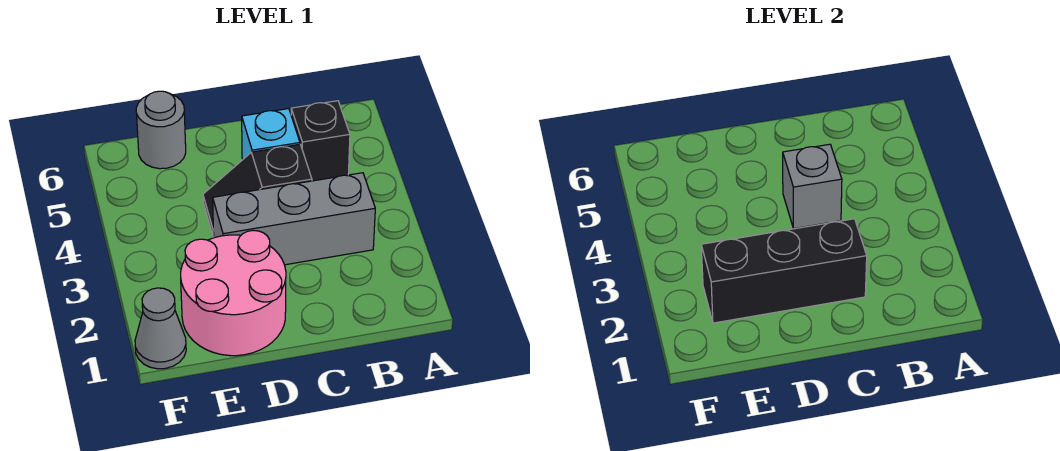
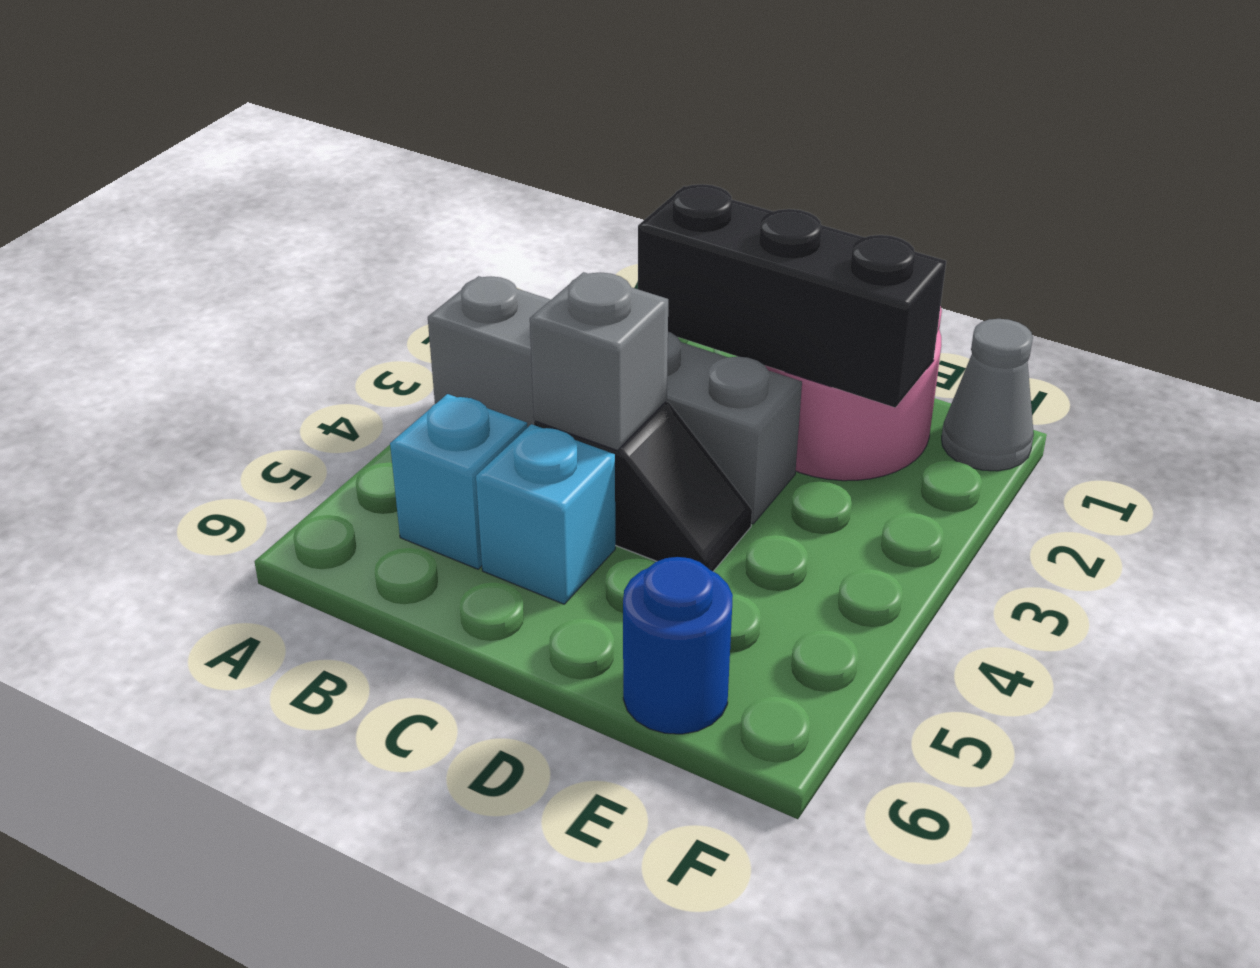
grey brick B3:D3 level 1 -> grey brick A3:D3 level 1
black brick B5 level 1 -> cyan brick B5 level 1
grey round brick E6 level 1 -> blue round brick E6 level 1

